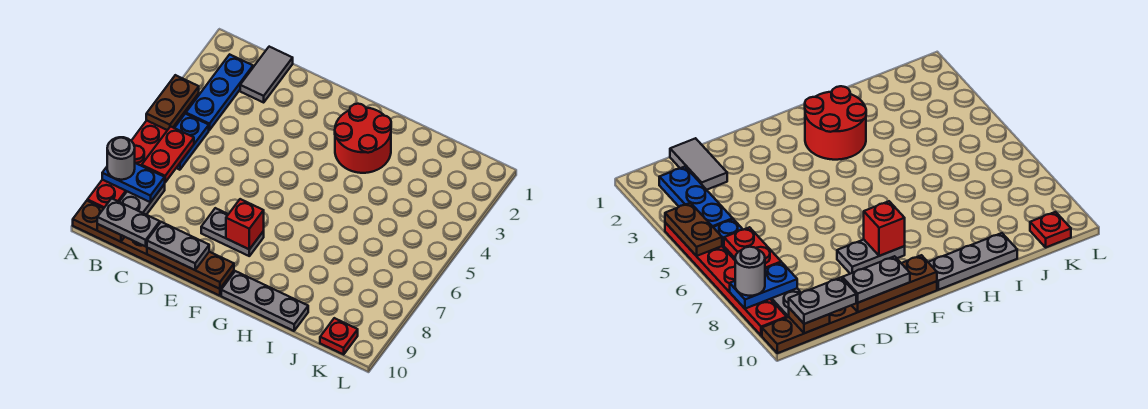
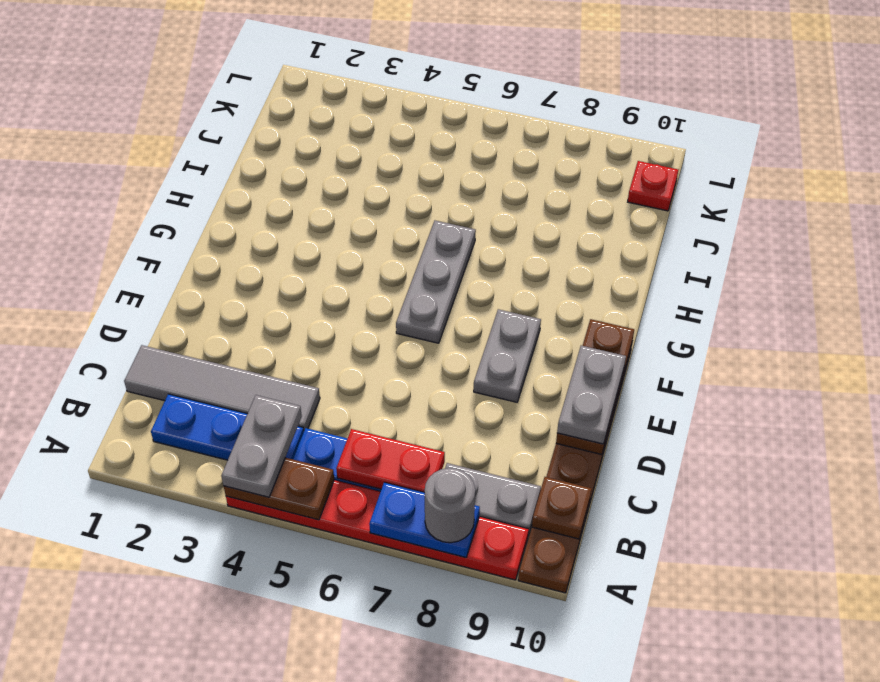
blue plate A8:B8 level 2 -> blue plate A7:A8 level 2
grey plate B10:C10 level 3 -> grey plate A4:B4 level 3
grey tile C1:C2 level 1 -> grey tile C1:C4 level 1
red brick F8 level 2 -> none
red round brick G2:H3 level 1 -> none
grey plate G10:I10 level 1 -> grey plate F6:H6 level 1

